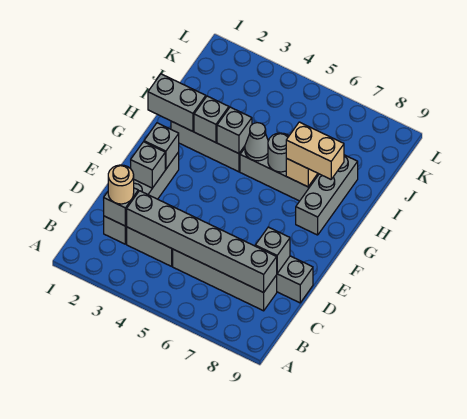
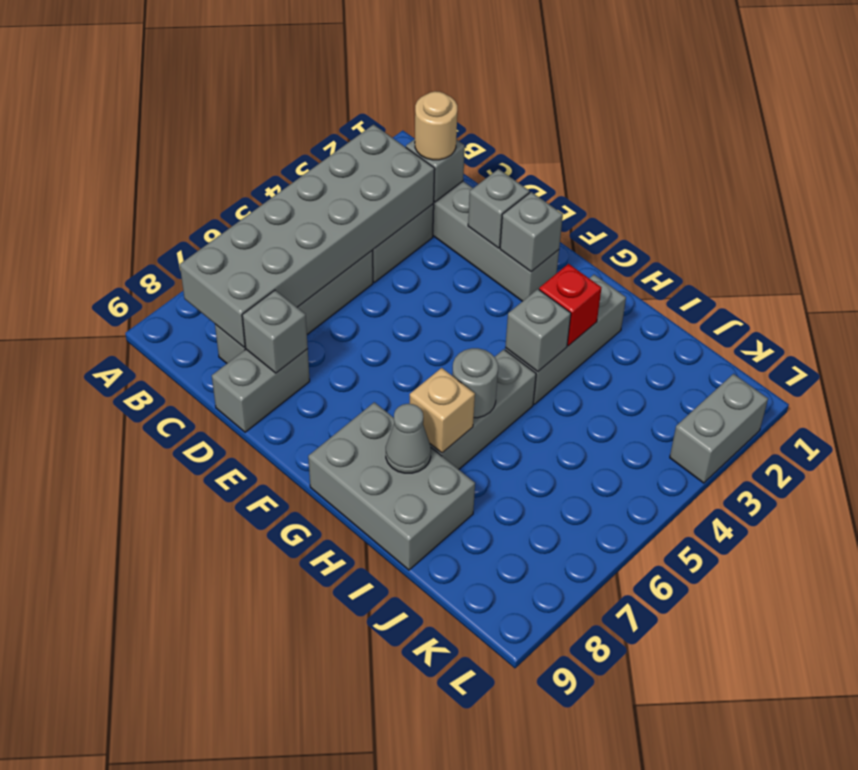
grey brick C3:C8 level 2 -> grey brick B3:C8 level 2
grey brick G8:I8 level 1 -> grey brick G8:I9 level 1
grey brick H1:H2 level 2 -> grey brick L2:L3 level 1
grey brick H3 level 2 -> red brick H3 level 2
grey cone H5 level 2 -> grey cone H8 level 2
tan brick H7:H8 level 3 -> none

